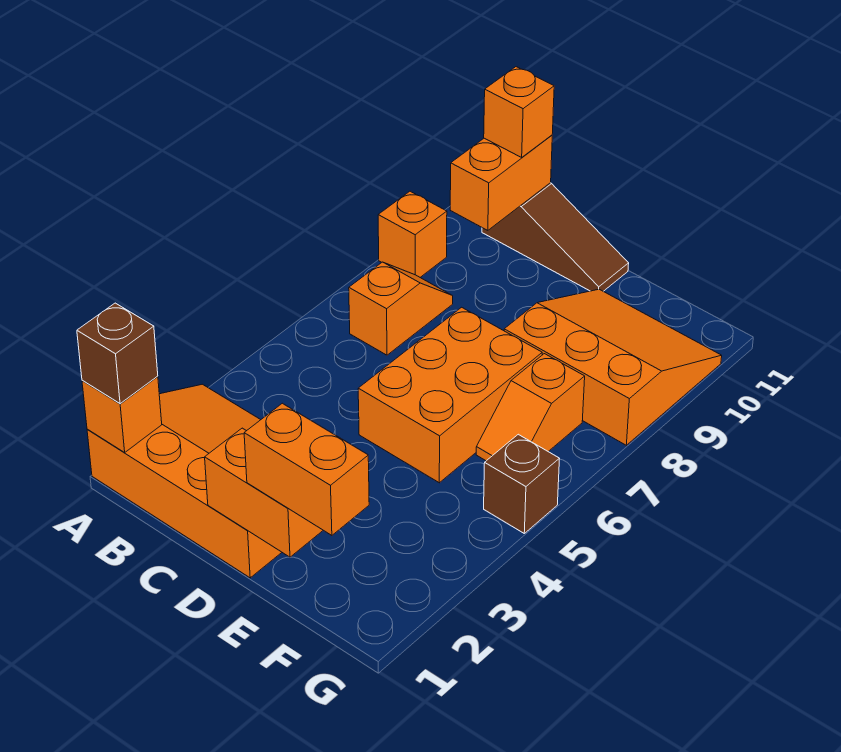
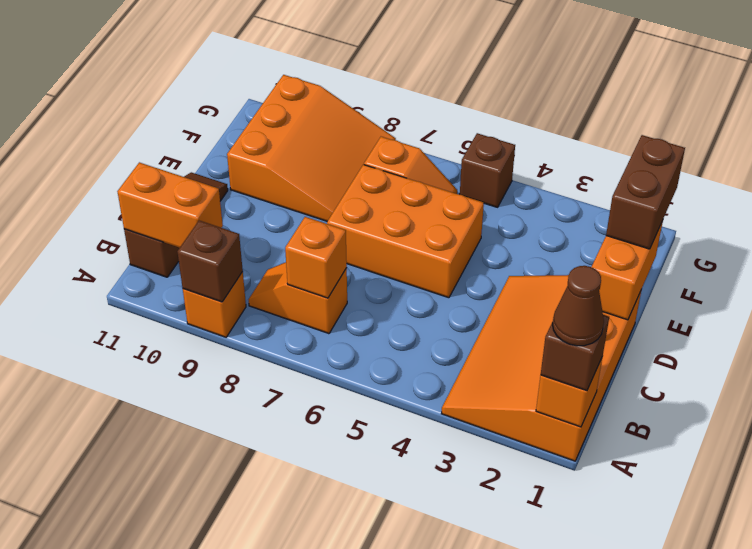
none -> brown cone A1 level 4
none -> brown brick A9 level 2
orange brick B11 level 3 -> orange brick B7 level 2
orange brick E1:F1 level 3 -> brown brick E1:F1 level 3
orange slope E8:G10 level 1 top 8 -> orange slope E8:G10 level 1 top 10

